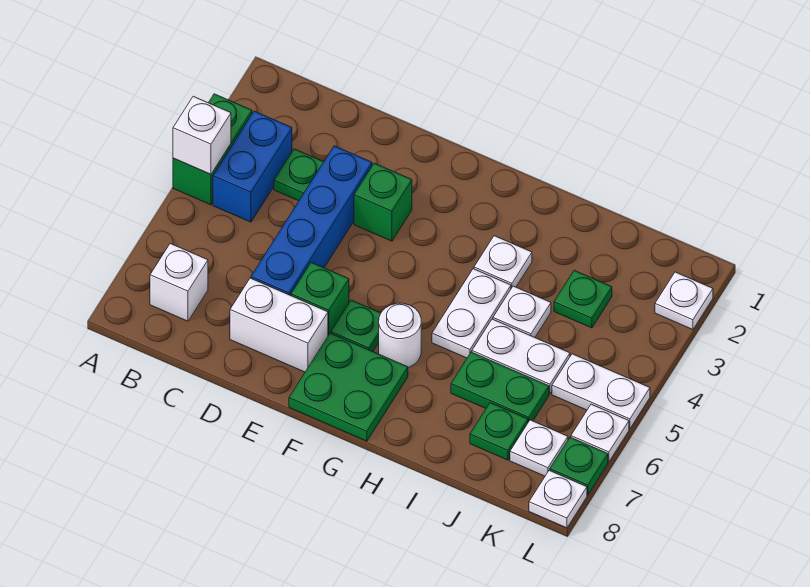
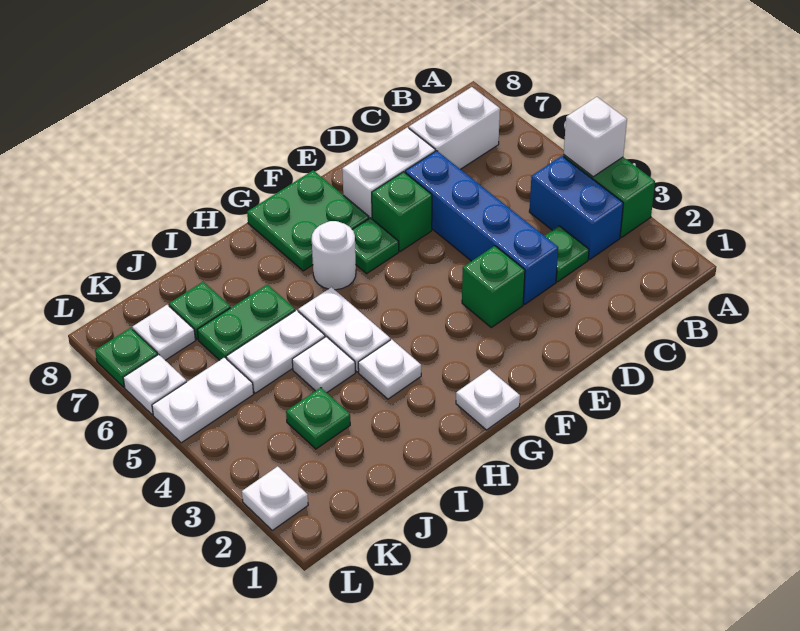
white brick B7 level 1 -> white brick B7:C7 level 1
white plate L8 level 1 -> white plate G1 level 1

